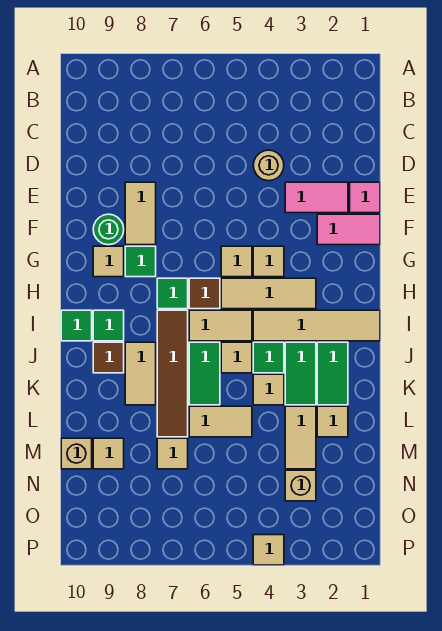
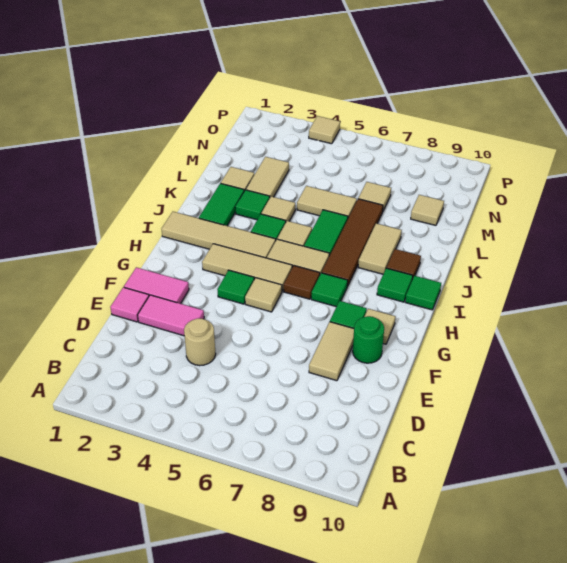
tan tile G4 level 1 -> green tile G4 level 1
green tile J3:K3 level 1 -> green tile K3 level 1
tan brick M10 level 1 -> none
tan brick N3 level 1 -> none

